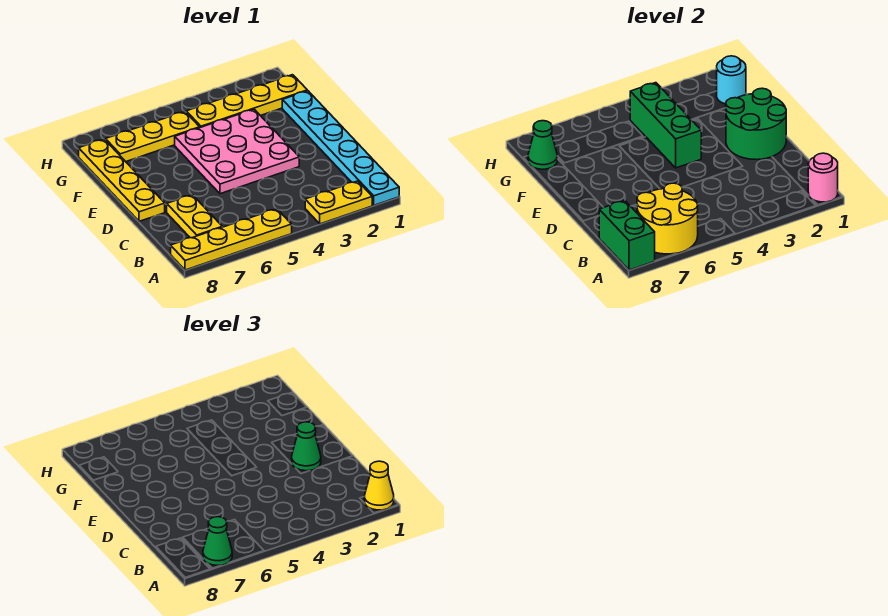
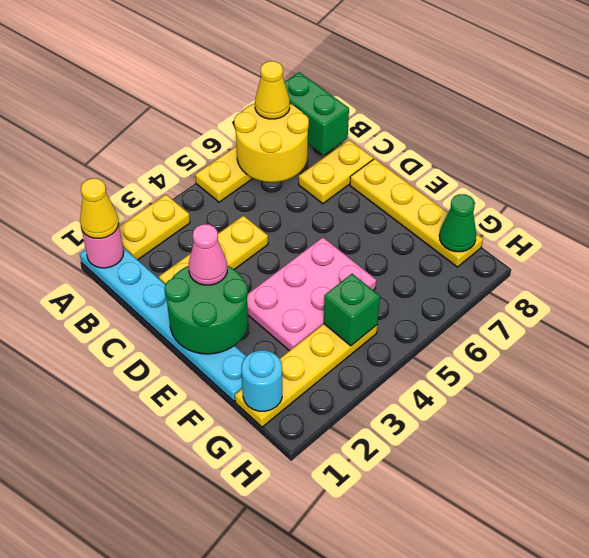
green cone A7 level 3 -> yellow cone A7 level 3
yellow plate B7:C7 level 1 -> yellow plate C7:C8 level 1
green cone D2 level 3 -> pink cone D2 level 3
pink plate D3:F5 level 1 -> pink plate E3:F5 level 1
green brick E4:G4 level 2 -> green brick G4 level 2
yellow plate G5:G7 level 1 -> yellow plate C2:C4 level 1

